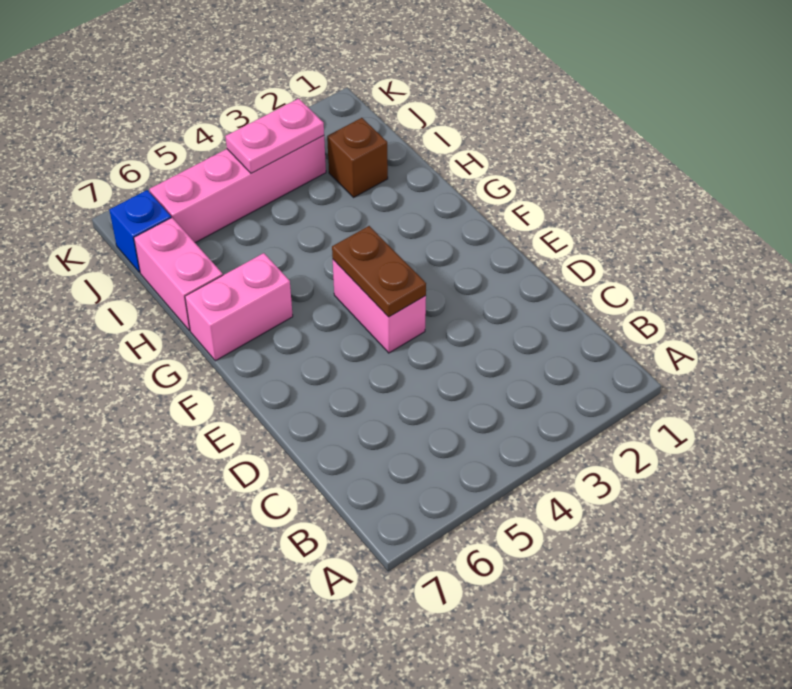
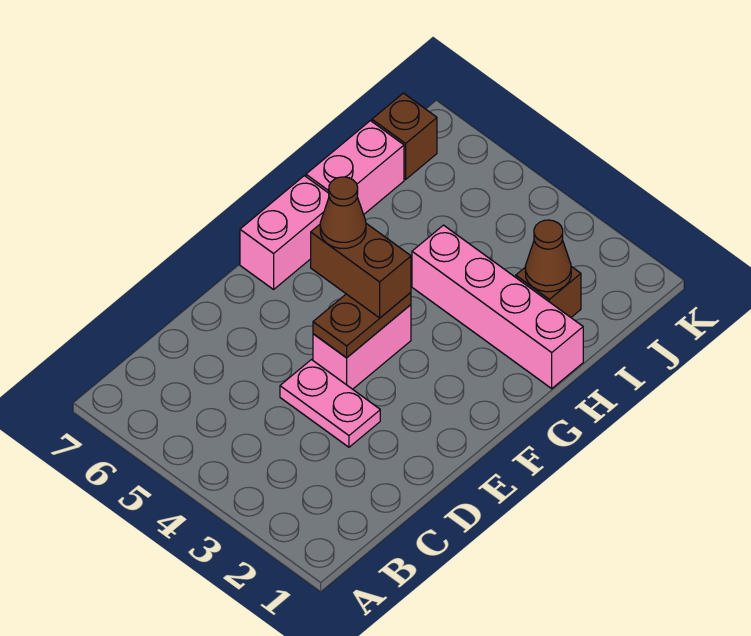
none -> brown brick F4:F5 level 3
none -> brown cone F5 level 4
pink brick G6:G7 level 1 -> pink brick F7:G7 level 1
none -> brown cone I2 level 2
pink brick J3:J6 level 1 -> pink brick H1:H4 level 1
pink plate J3:J4 level 2 -> pink plate D3:D4 level 1
blue brick J7 level 1 -> brown brick J7 level 1

